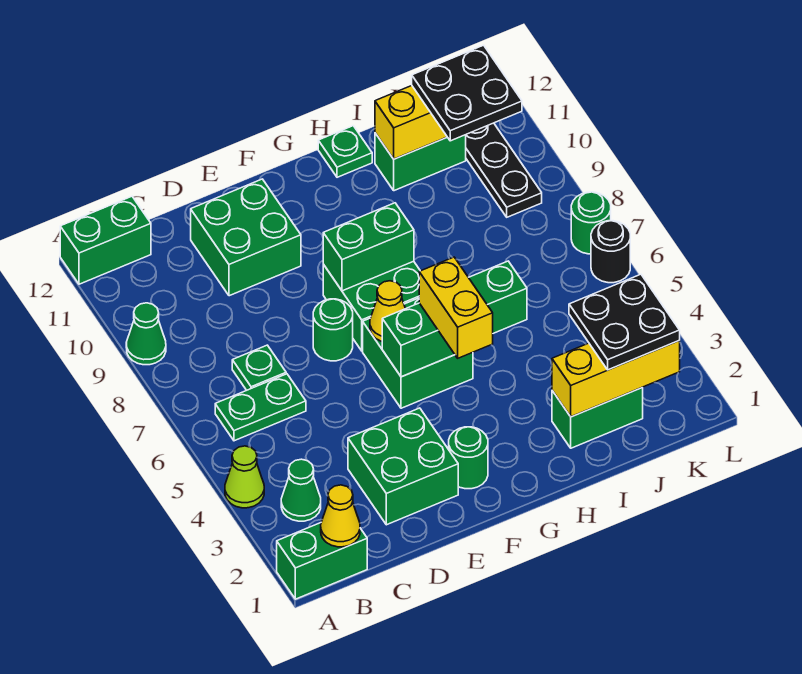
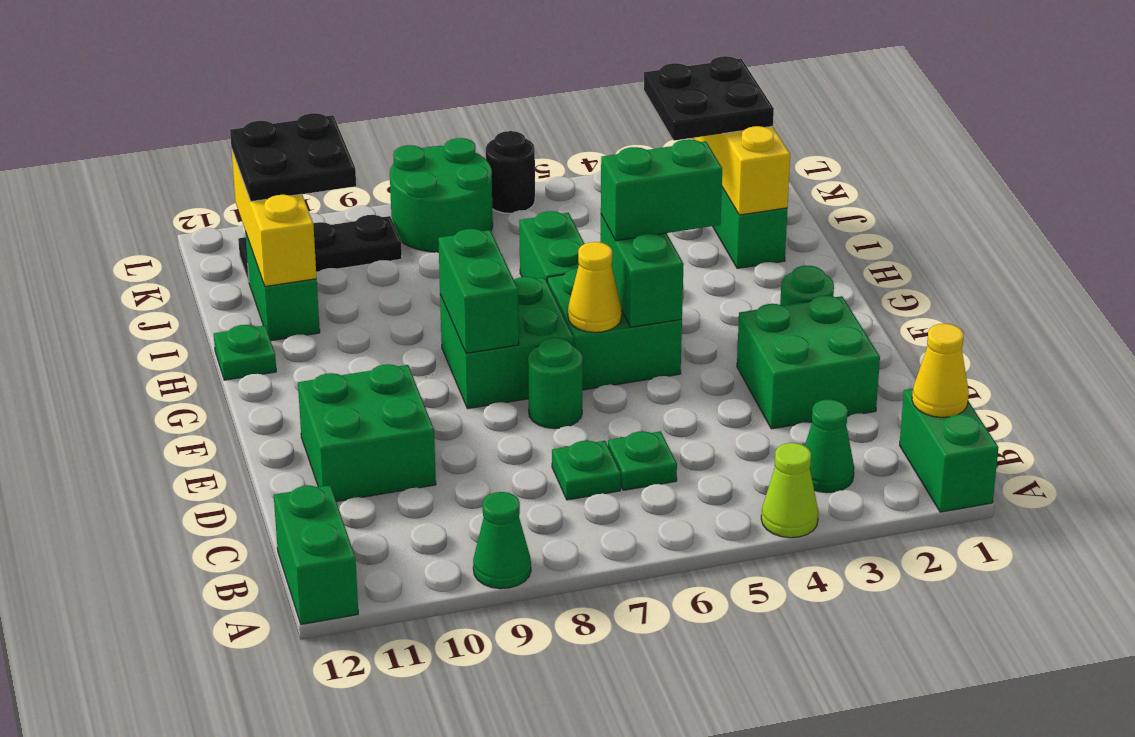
green plate B6:C6 level 1 -> green plate C6 level 1
yellow brick G4:G5 level 3 -> green brick G4:G5 level 3
green round brick L7 level 1 -> green round brick K7:L8 level 1

